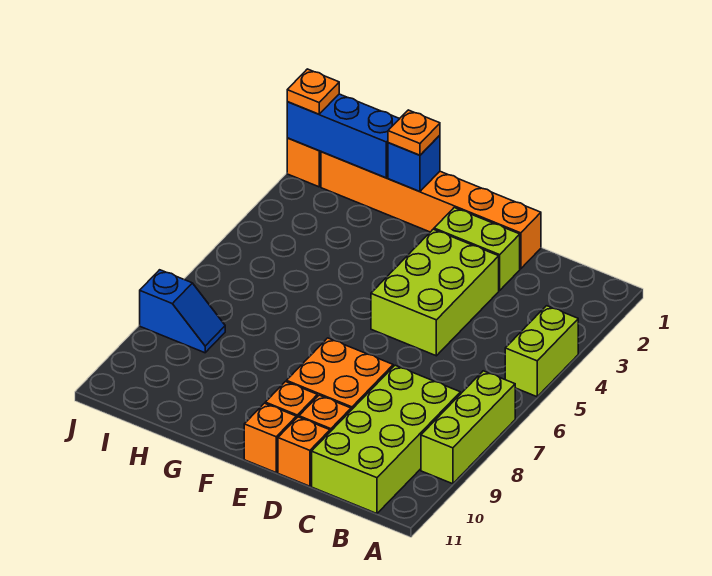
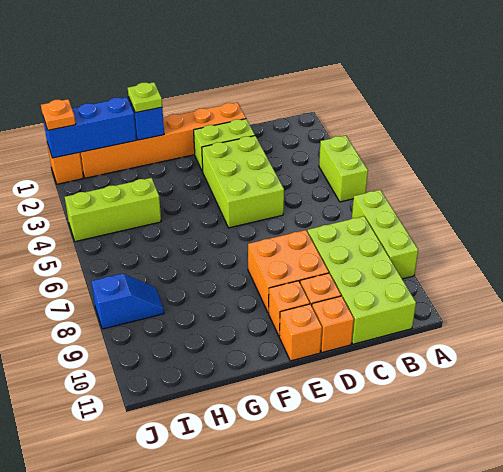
orange plate G1 level 3 -> lime plate G1 level 3
none -> lime brick H4:J4 level 1

